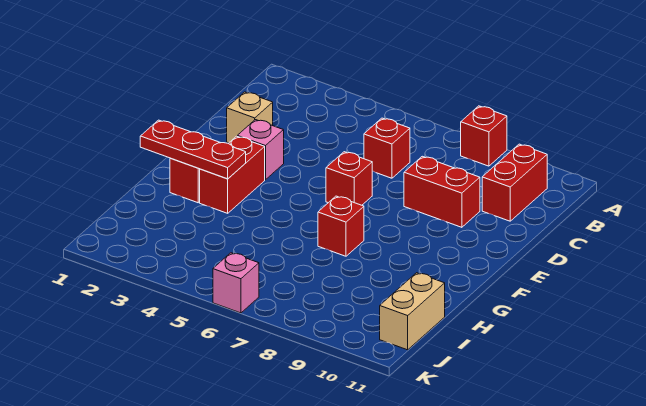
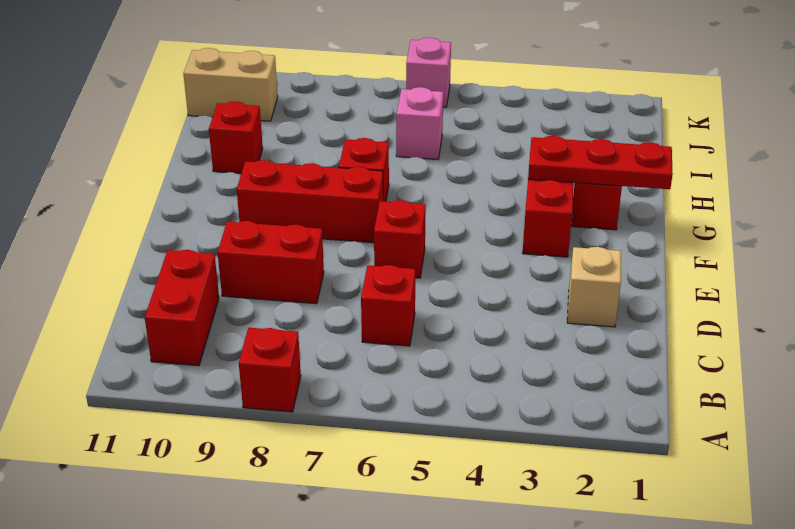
pink brick E3 level 1 -> pink brick I6 level 1
none -> red brick F7:F9 level 1
none -> red brick H10 level 1
tan brick I11:J11 level 1 -> tan brick J10:J11 level 1

